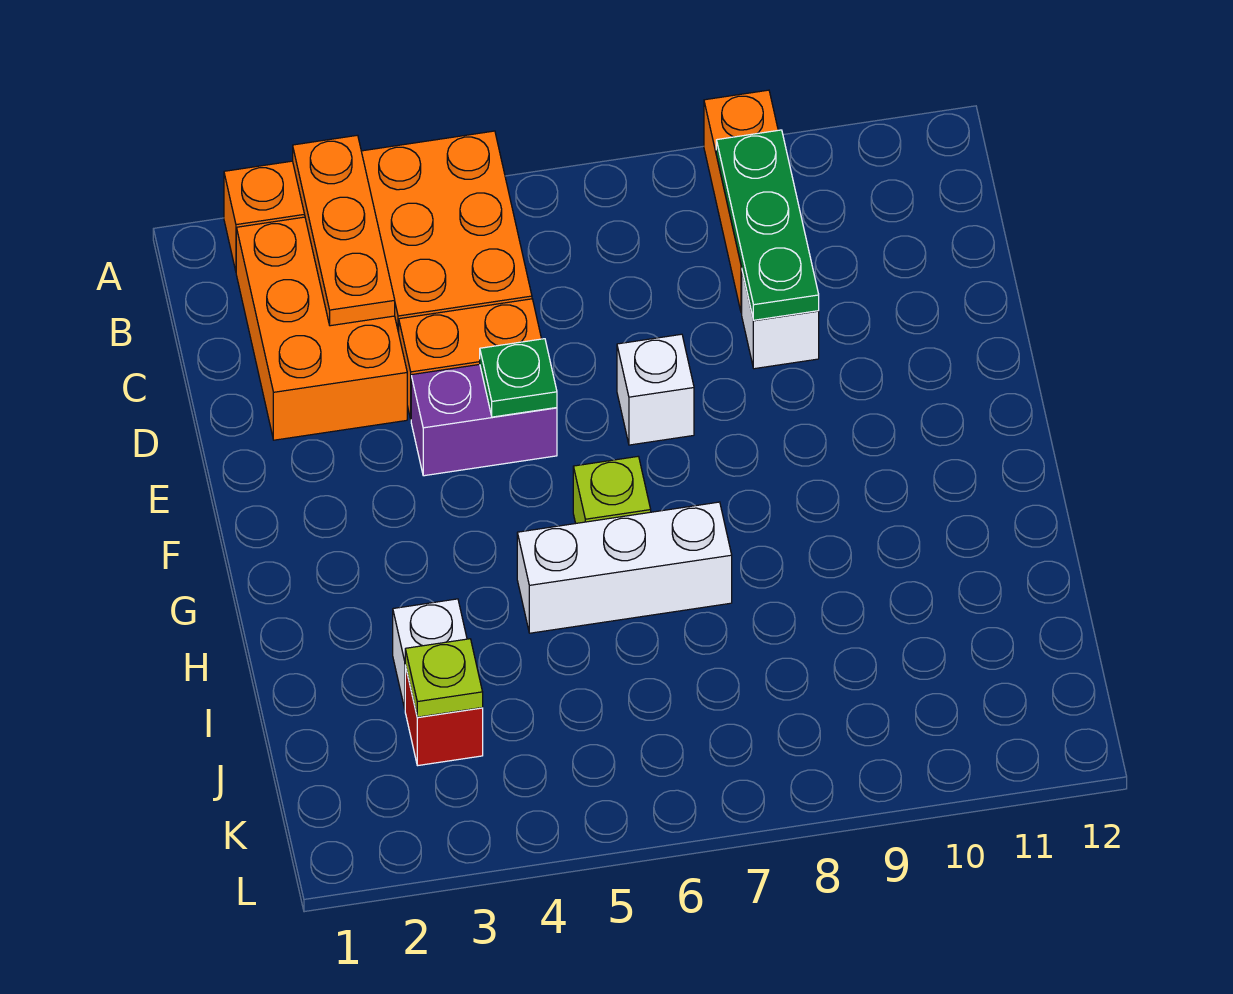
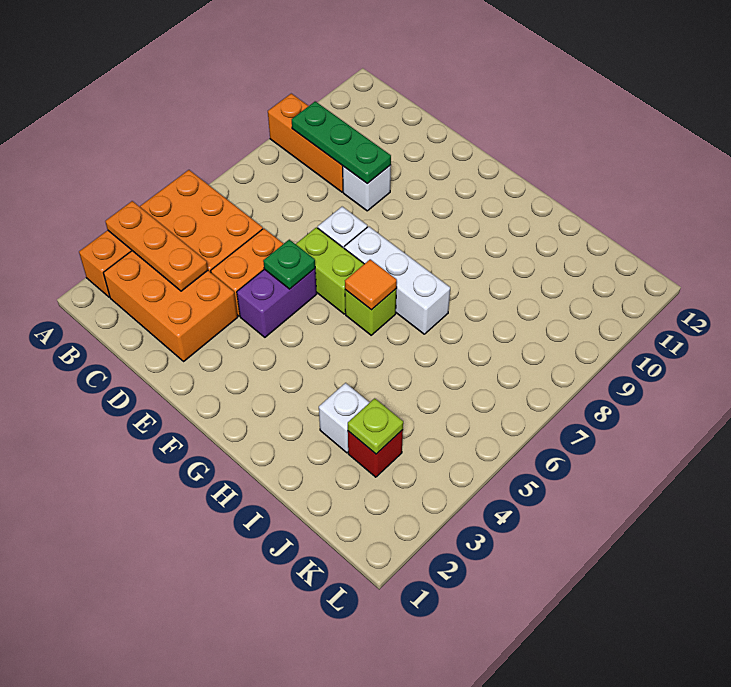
none -> lime brick E6:F6 level 1
none -> orange tile G6 level 2
white brick H5:H7 level 1 -> white brick F7:H7 level 1

